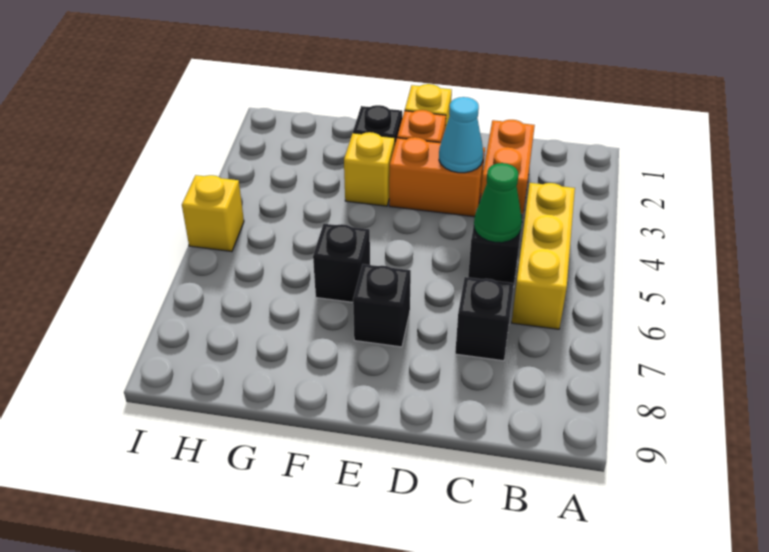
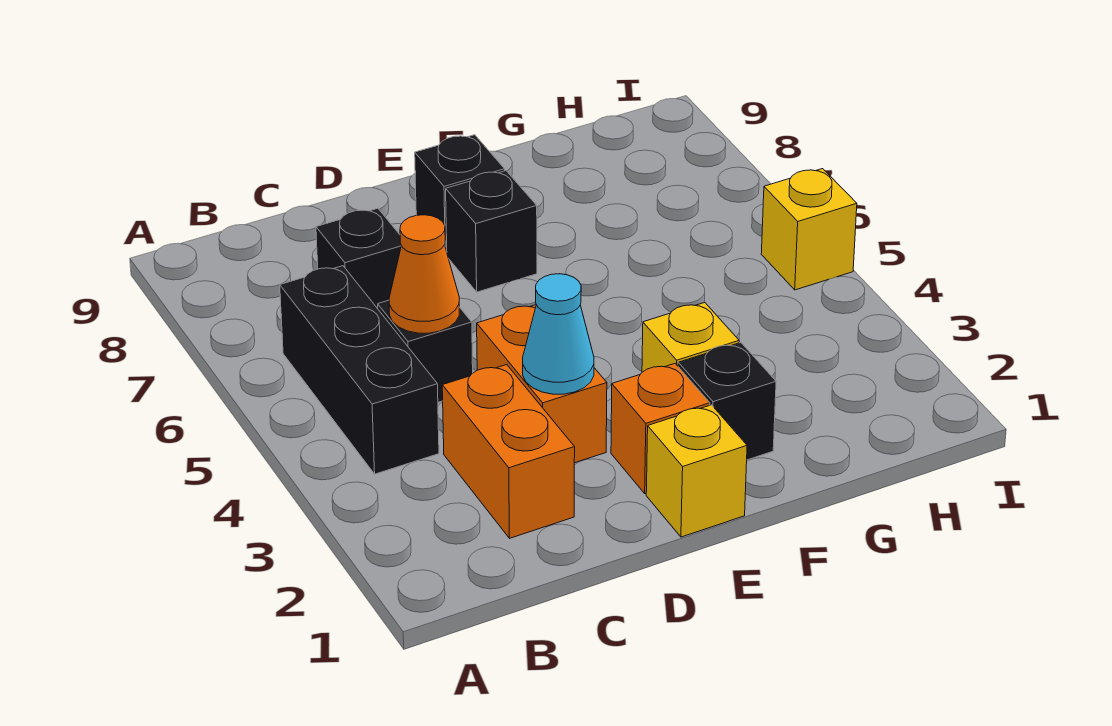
yellow brick B4:B6 level 1 -> black brick B4:B6 level 1
green cone C5 level 2 -> orange cone C5 level 2
orange brick D3:E3 level 1 -> orange brick D3:D4 level 1
black brick F6 level 1 -> black brick E8 level 1

